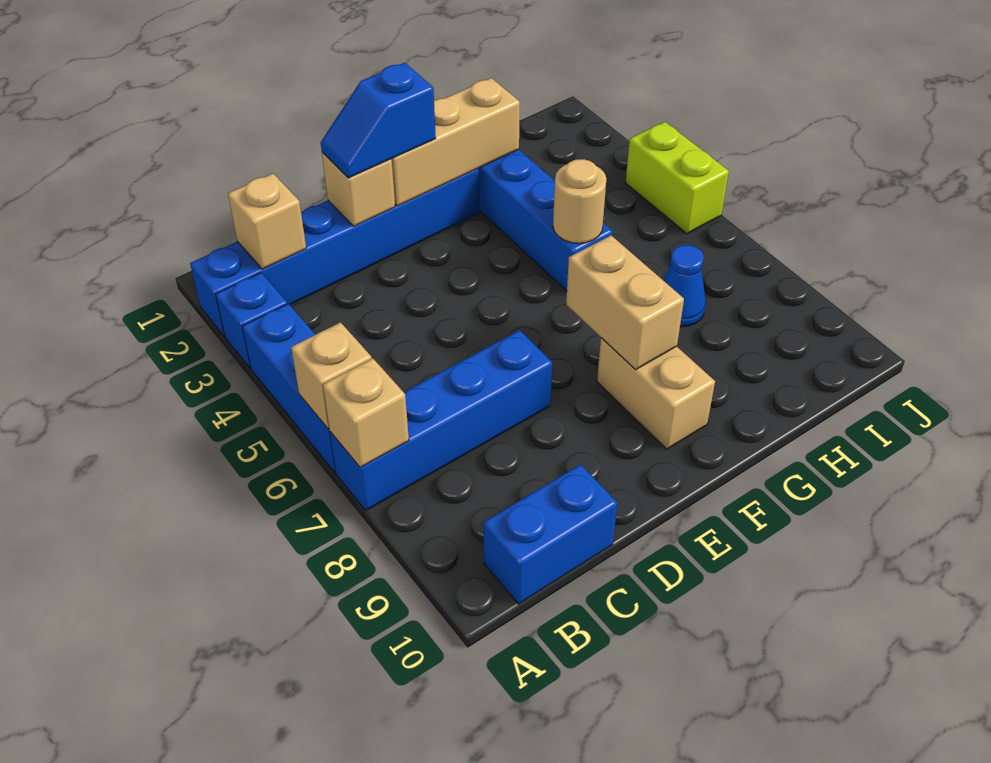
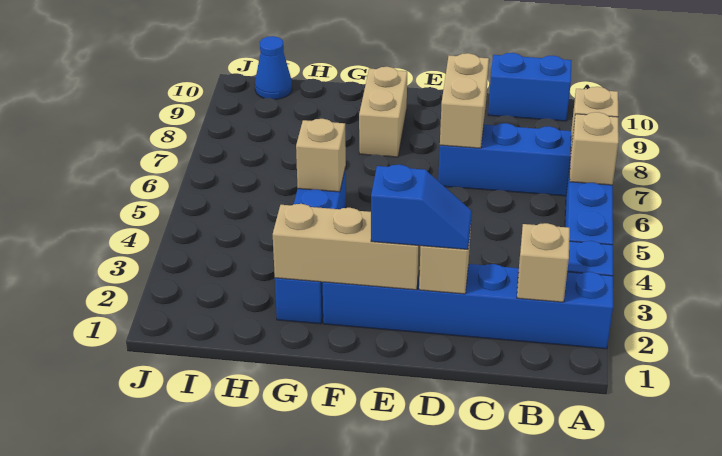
tan brick F7:F8 level 2 -> tan brick D7:D8 level 2
tan round brick G5 level 2 -> tan brick G5 level 2
blue cone H7 level 1 -> blue cone I10 level 1
lime brick J4:J5 level 1 -> none

